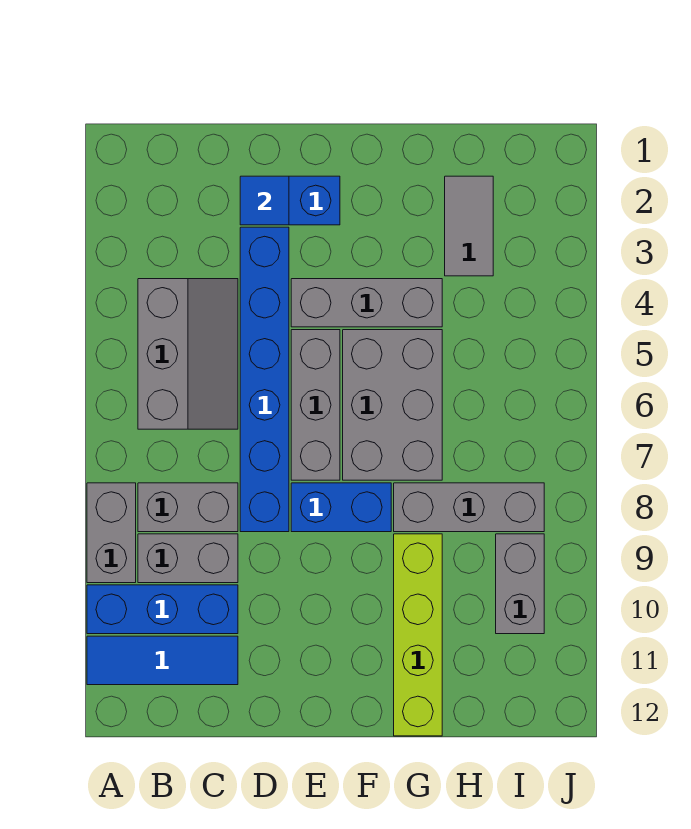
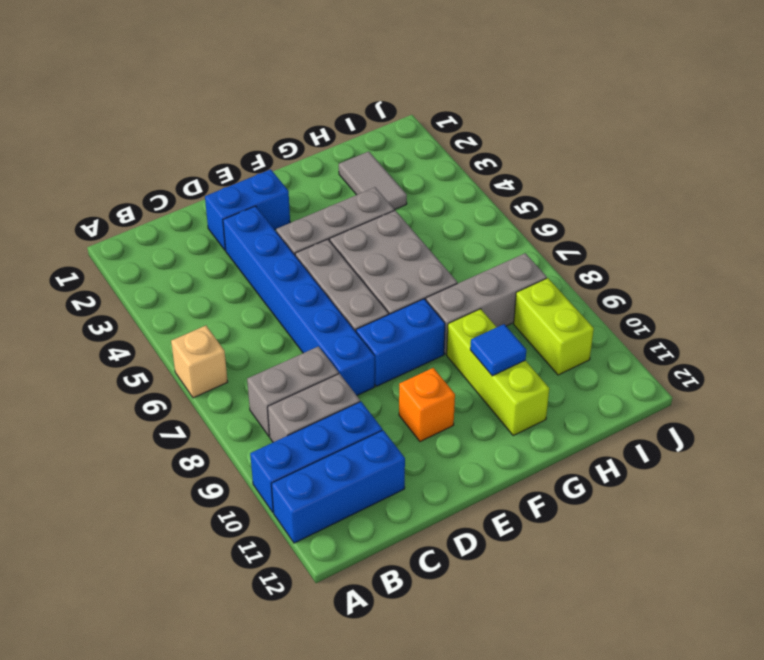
none -> tan brick A6 level 1
grey brick A8:A9 level 1 -> none
blue tile A11:C11 level 1 -> blue brick A11:C11 level 1
grey slope B4:C6 level 1 top B -> none
blue tile D2 level 2 -> blue tile G10 level 2
none -> orange brick E10 level 1
lime brick G9:G12 level 1 -> lime brick G9:G11 level 1
grey brick I9:I10 level 1 -> lime brick I9:I10 level 1

